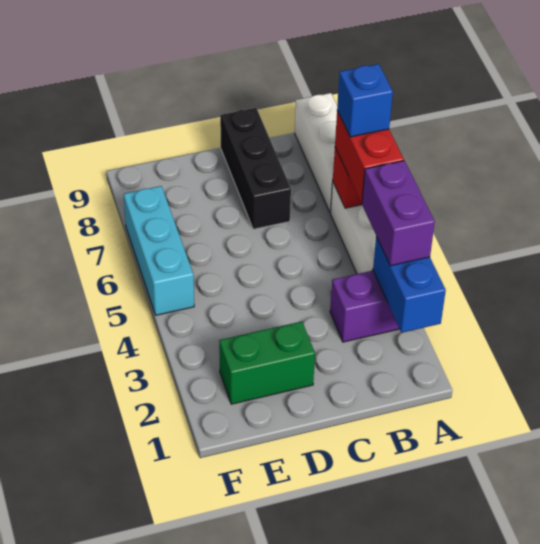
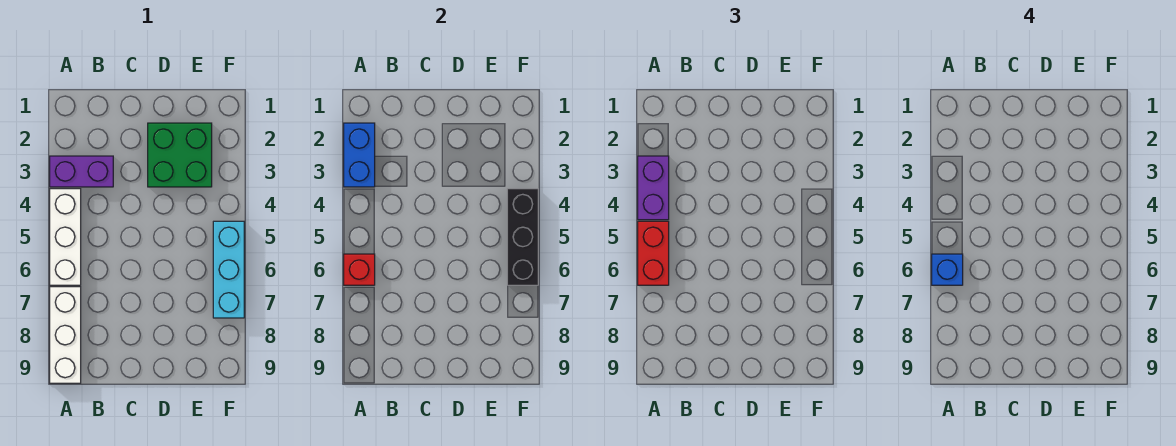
black brick C7:C9 level 1 -> black brick F4:F6 level 2
green brick D2:E2 level 1 -> green brick D2:E3 level 1

